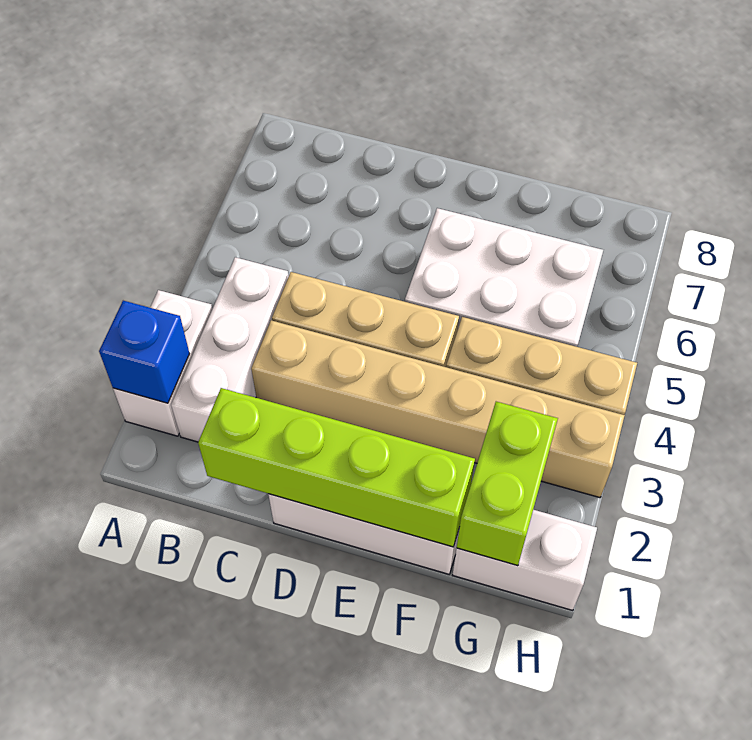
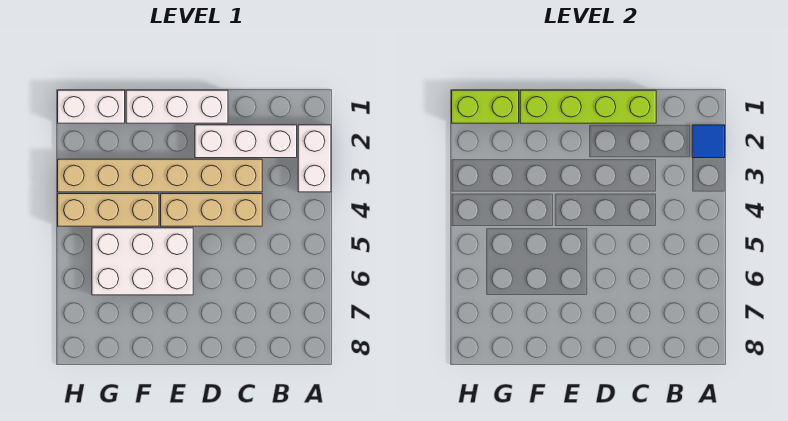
blue brick A2 level 2 -> blue tile A2 level 2
white brick B2:B4 level 1 -> white brick B2:D2 level 1
lime brick G1:G2 level 2 -> lime brick G1:H1 level 2

